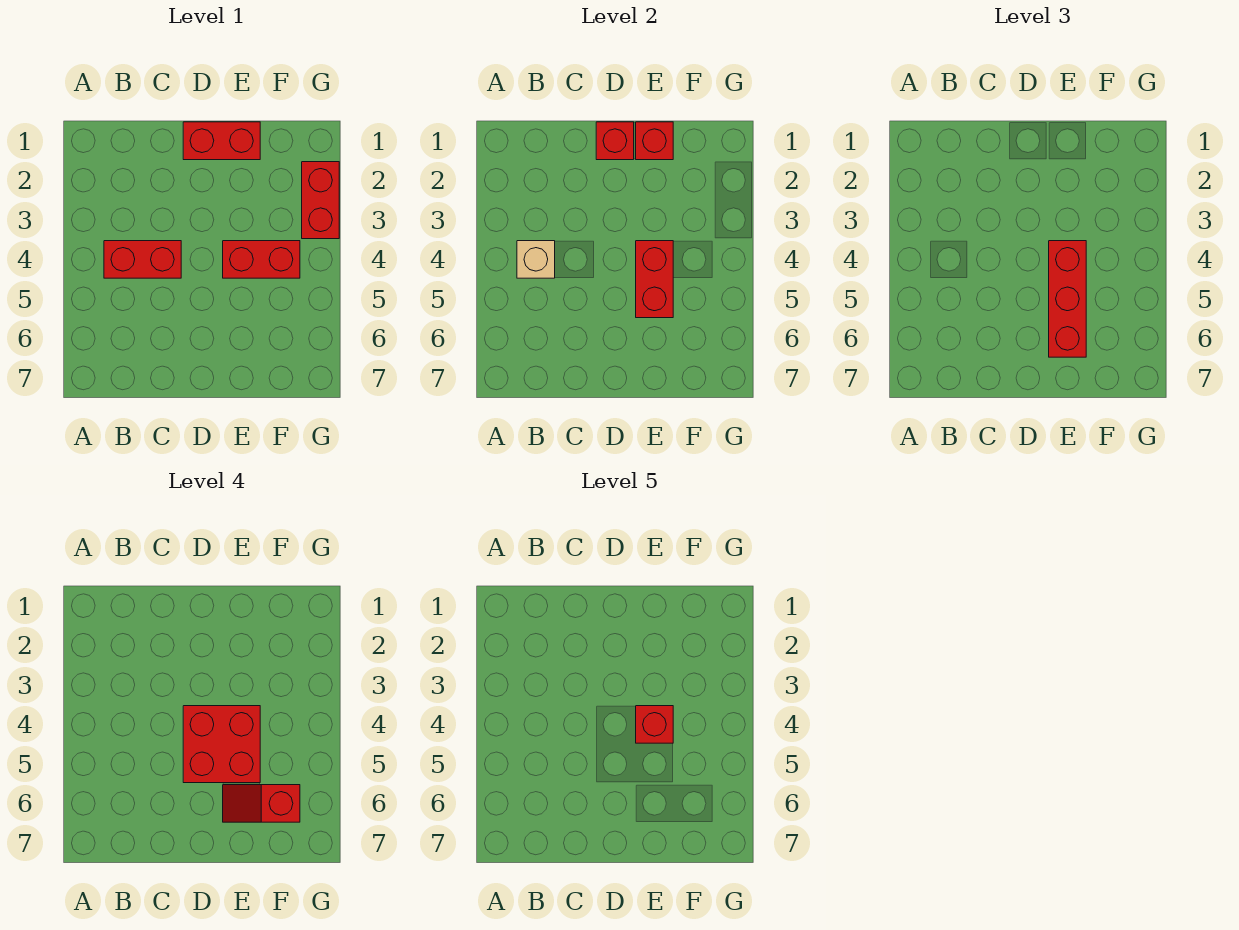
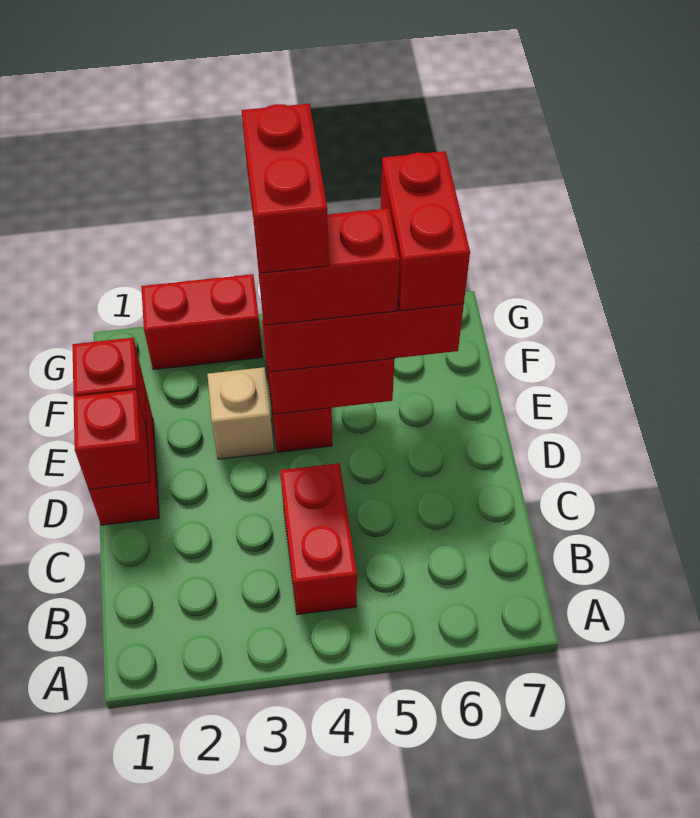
tan brick B4 level 2 -> tan brick E3 level 1
red brick D4:E5 level 4 -> red brick E4:E5 level 4
red brick E4 level 5 -> red brick E4:F4 level 5
red slope E6:F6 level 4 top F -> red brick E6:F6 level 4

